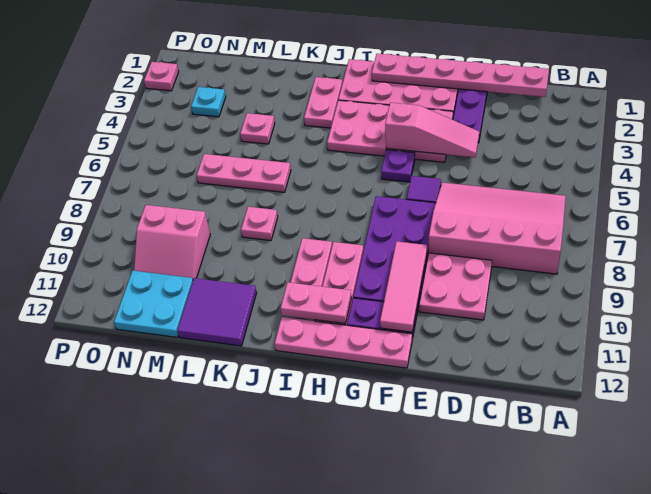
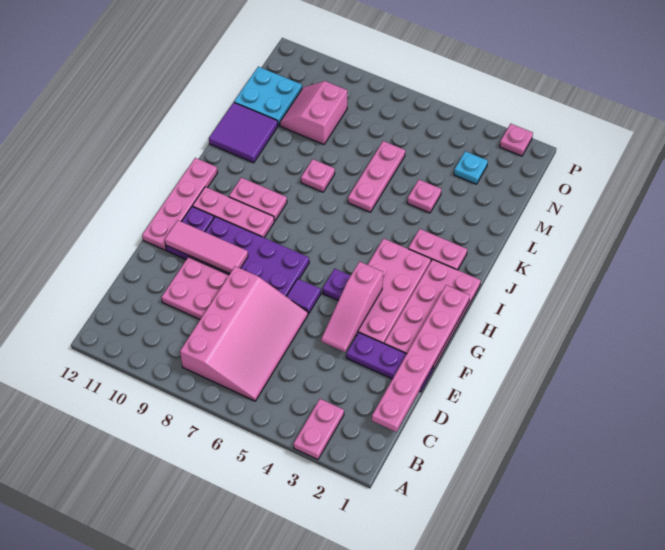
pink plate H11:I11 level 2 -> pink plate A3:B3 level 1

